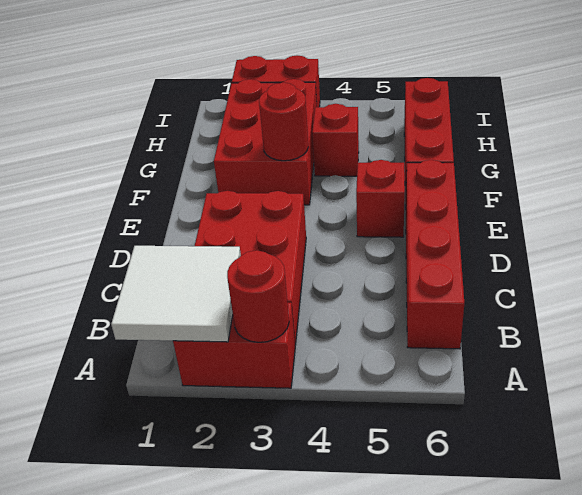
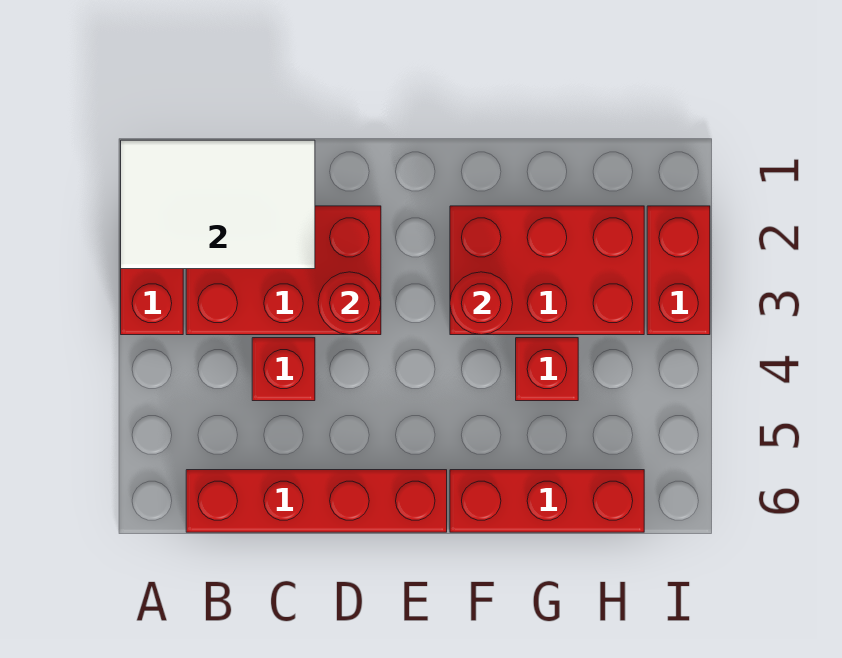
white tile A1:B2 level 2 -> white tile A1:C2 level 2
red round brick A3 level 2 -> red round brick D3 level 2
red brick E5 level 1 -> red brick C4 level 1

